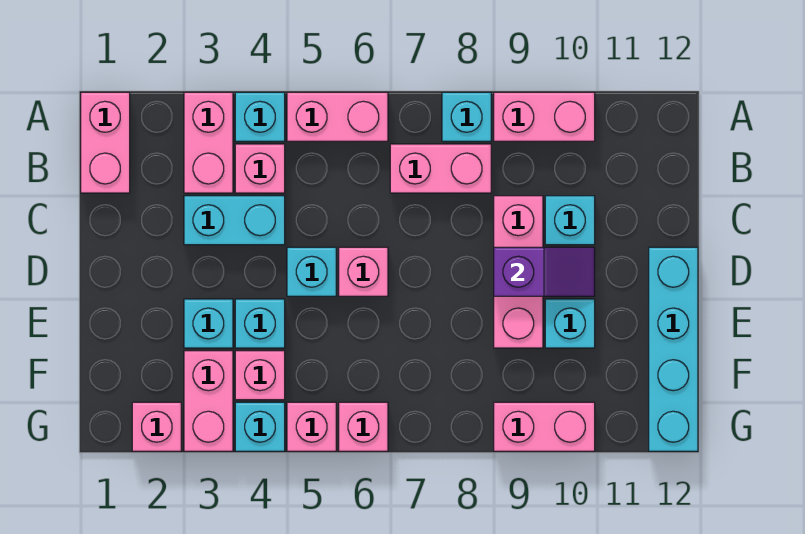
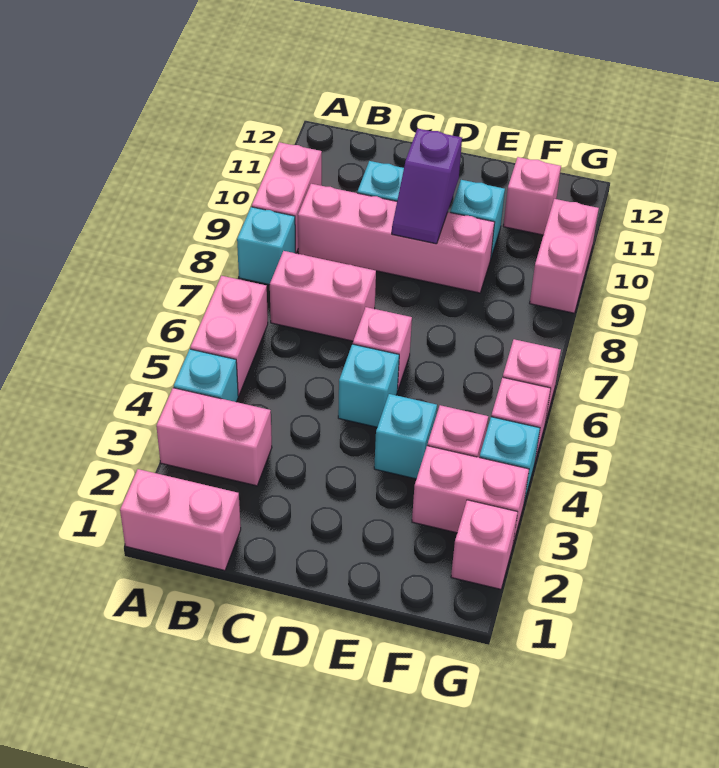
pink brick B4 level 1 -> pink brick F11 level 1
pink brick B7:B8 level 1 -> pink brick B7:C7 level 1
cyan brick C3:C4 level 1 -> none
pink brick C9:E9 level 1 -> pink brick B9:E9 level 1
purple slope D9:D10 level 2 top 9 -> purple slope D9:D10 level 2 top 10
cyan brick D12:G12 level 1 -> none
cyan brick E3 level 1 -> none

